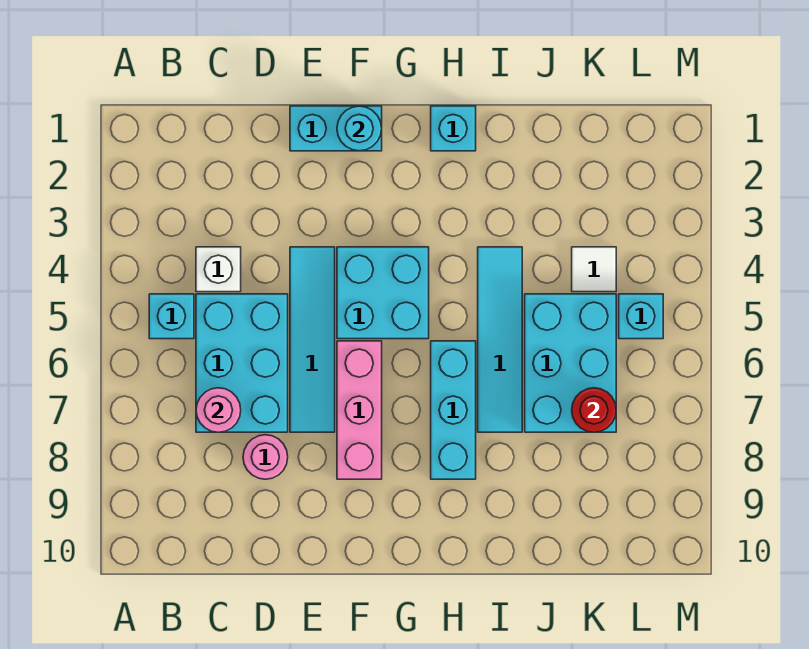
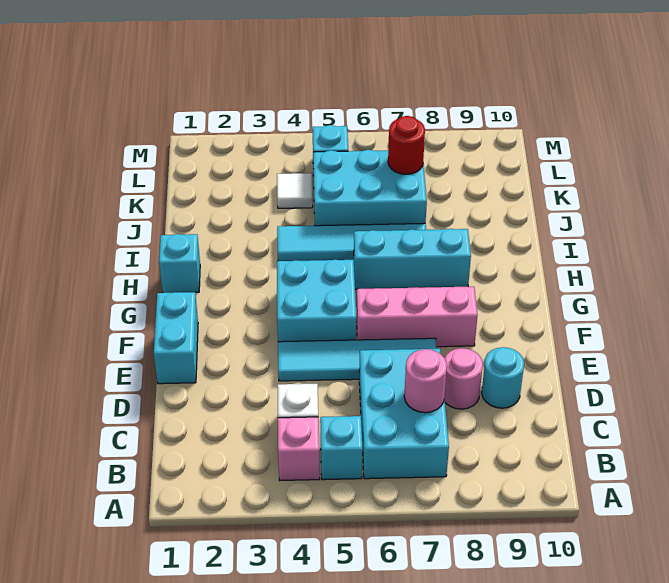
none -> pink brick B4 level 1
cyan brick C5:D7 level 1 -> cyan brick B6:D7 level 1
cyan round brick F1 level 2 -> cyan round brick D9 level 1

